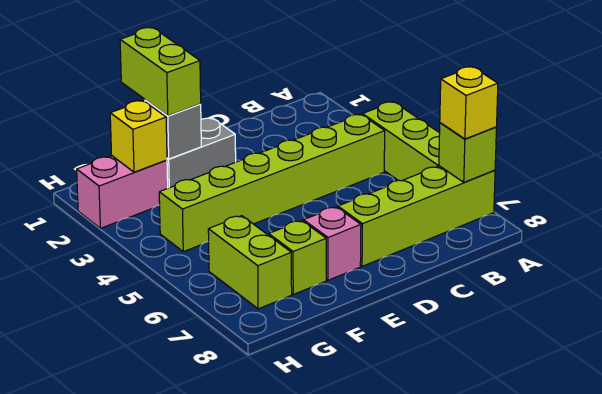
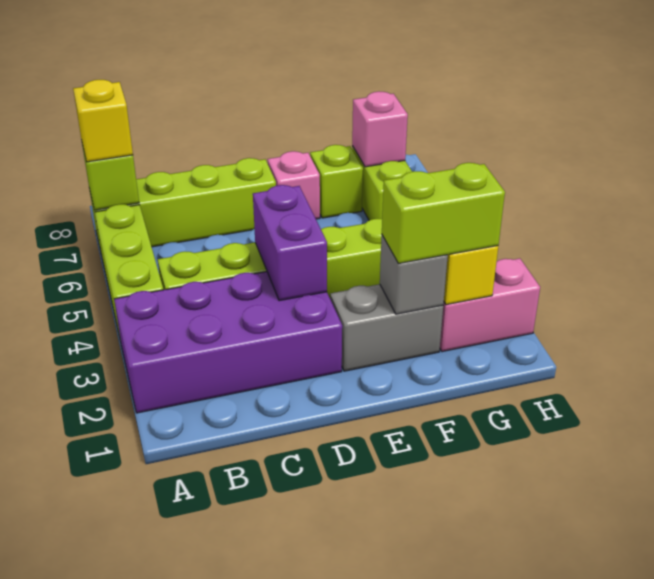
none -> purple brick A2:D3 level 1
none -> purple brick D3:D4 level 2
lime brick F1:F2 level 3 -> lime brick F2:G2 level 3
none -> pink brick G7 level 2

